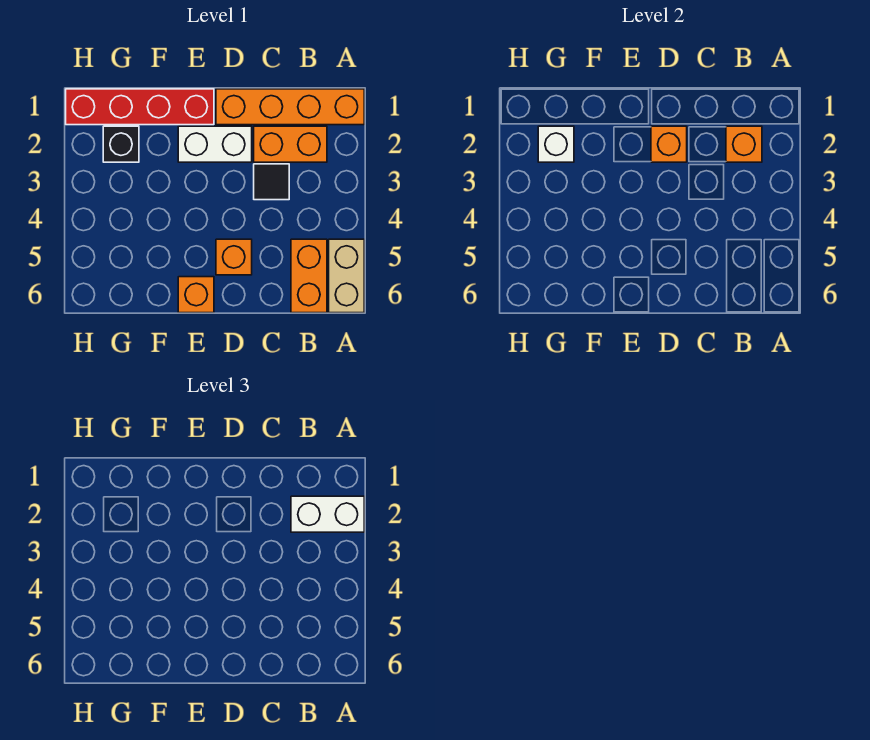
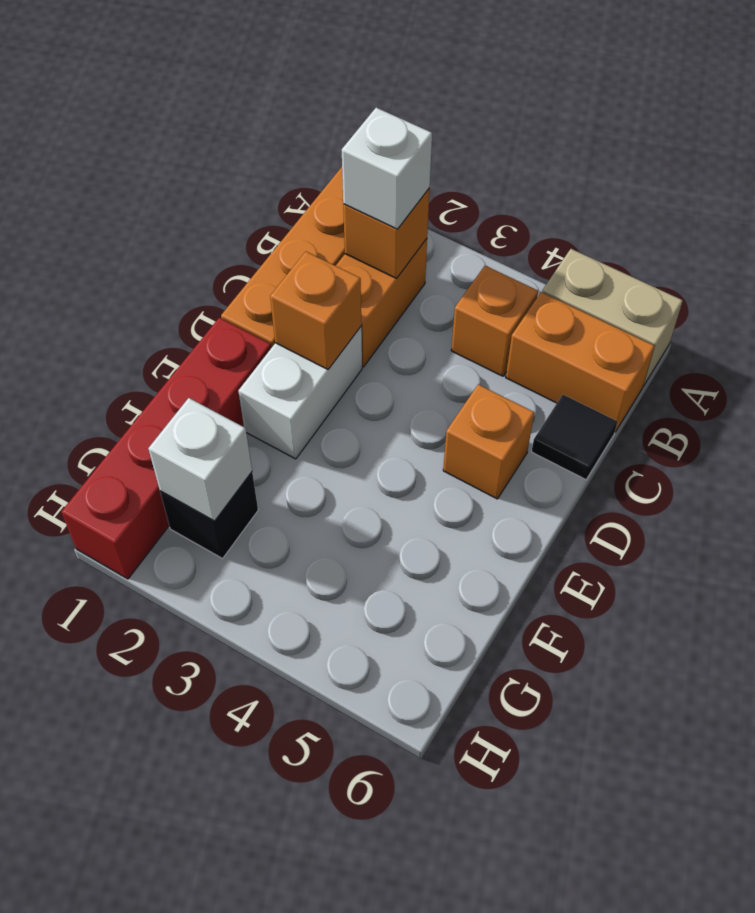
white brick A2:B2 level 3 -> white brick B2 level 3
black tile C3 level 1 -> black tile C6 level 1
orange brick E6 level 1 -> orange brick B4 level 1

